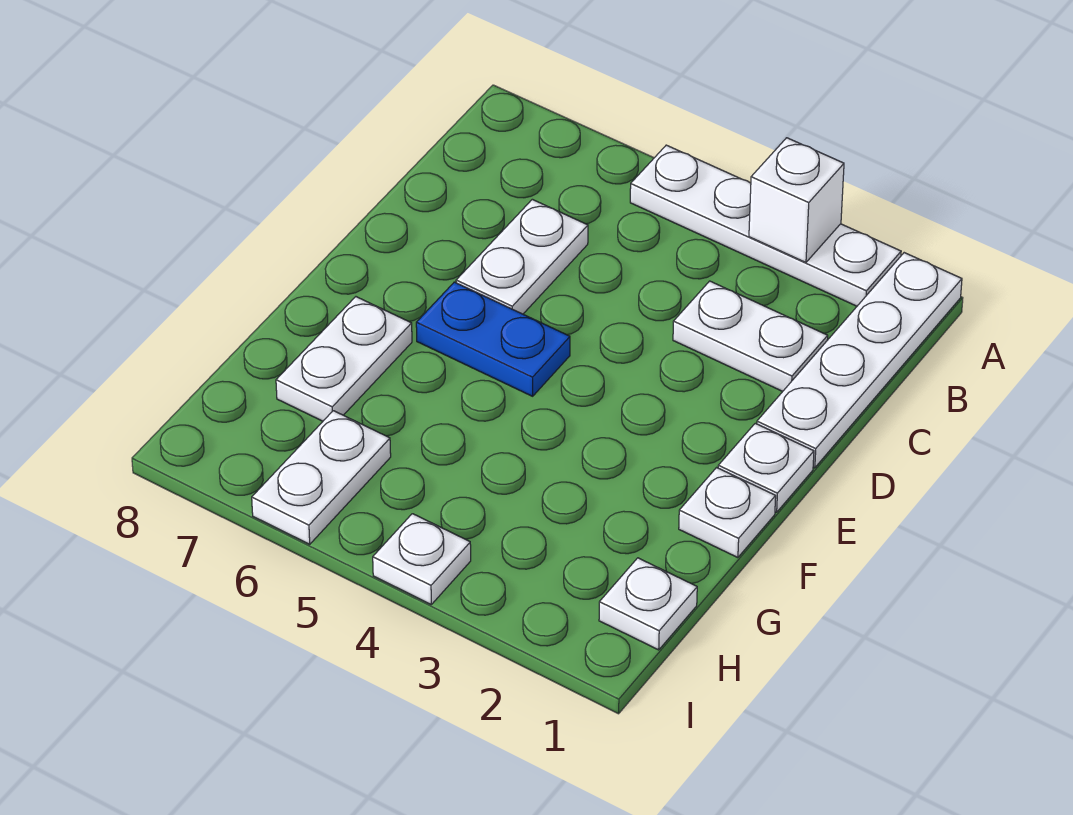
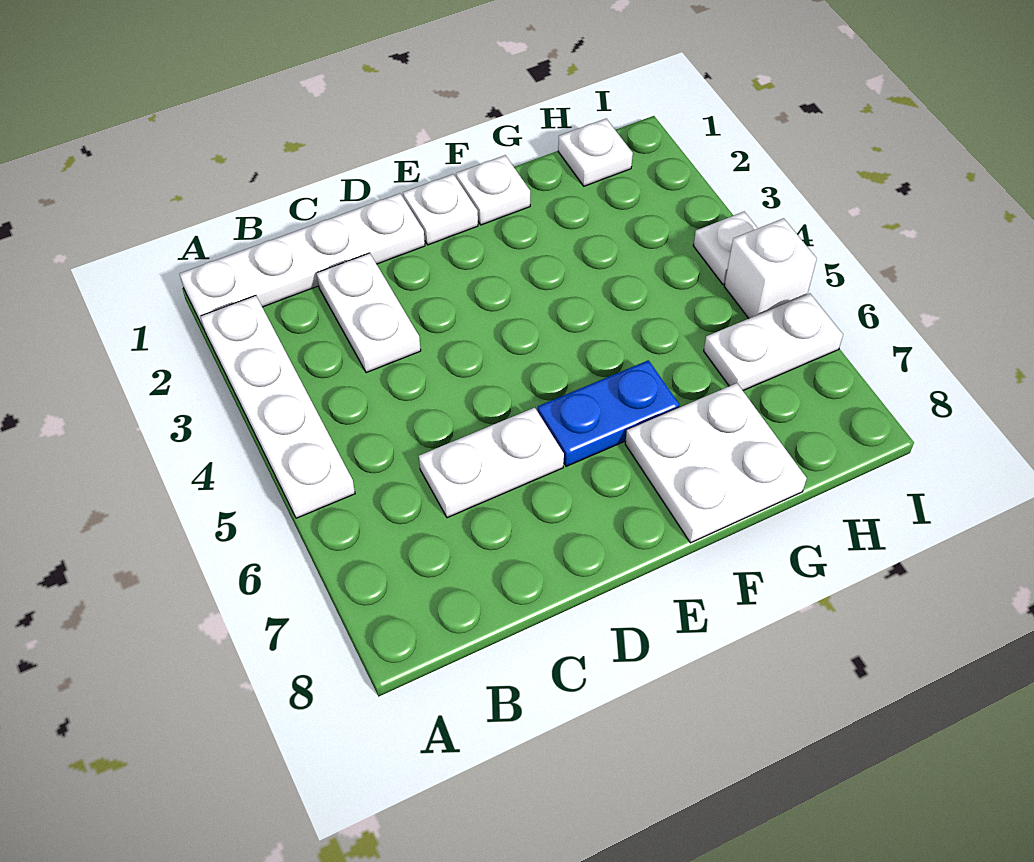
white brick A3 level 2 -> white brick I5 level 1
blue plate E5:E6 level 1 -> blue plate E6:F6 level 1
white plate F7:G7 level 1 -> white plate F7:G8 level 1

